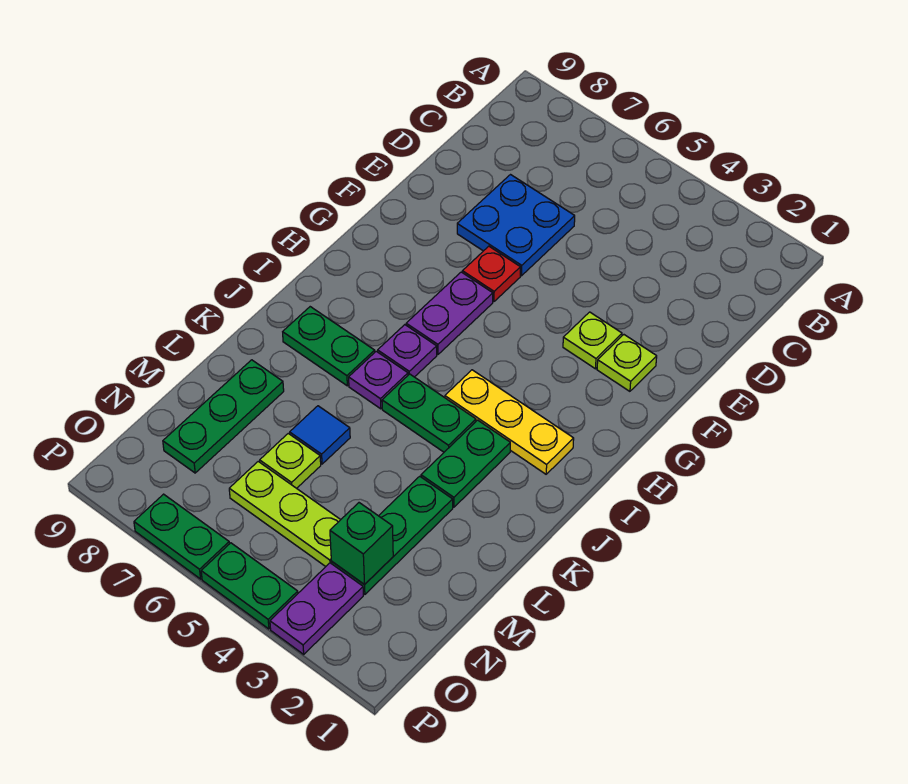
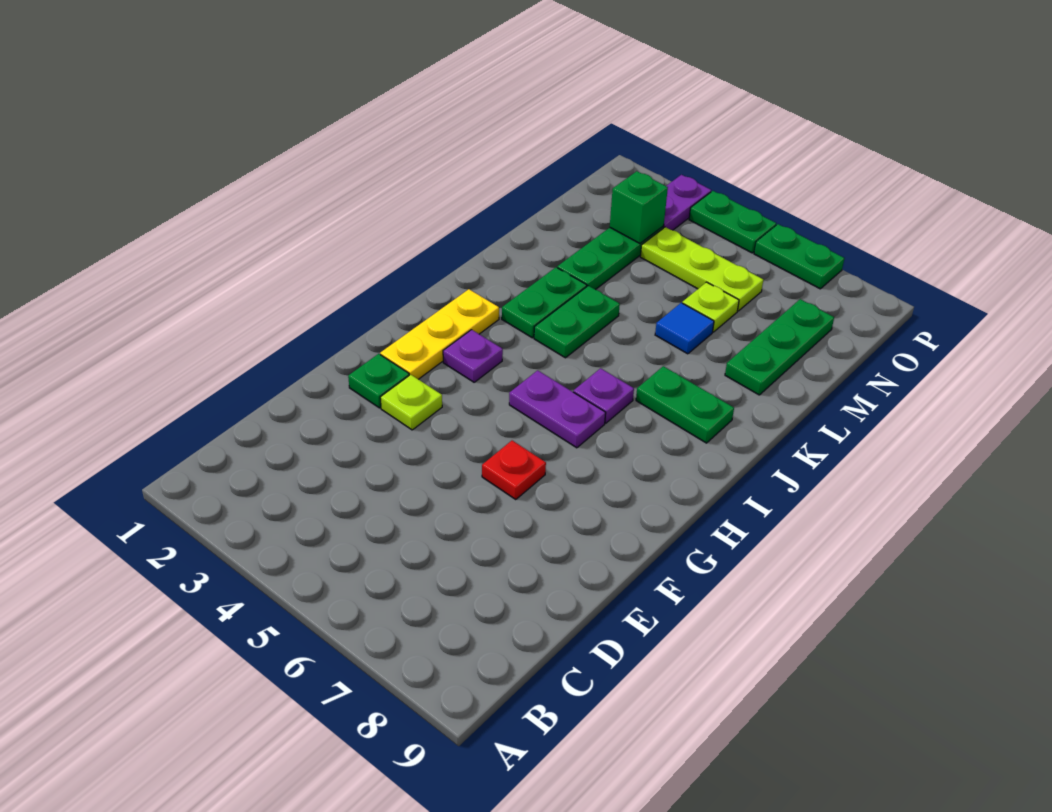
blue plate D6:E7 level 1 -> none
lime plate F2 level 1 -> green plate F2 level 1
purple plate G6:H6 level 1 -> purple plate H5:H6 level 1
yellow plate I2:I4 level 1 -> yellow plate G2:I2 level 1
green plate J4:J5 level 1 -> green plate J4:K4 level 1
purple plate J6 level 1 -> purple plate H3 level 1

